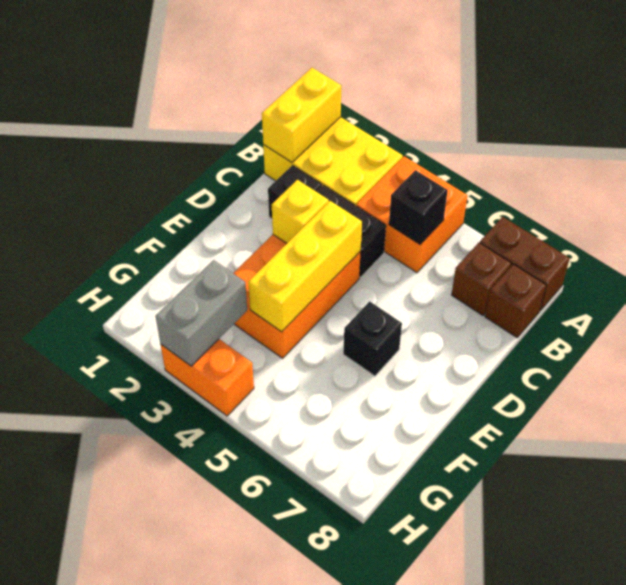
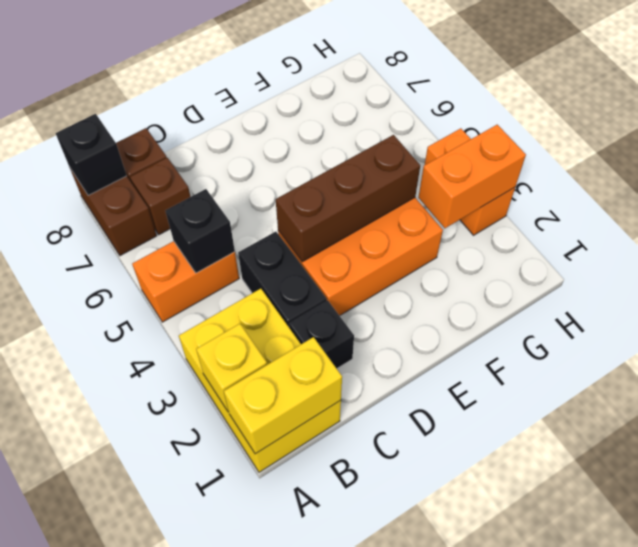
orange brick A4:B5 level 1 -> orange brick A5:B5 level 1
yellow brick D3 level 2 -> yellow brick A2 level 2
yellow brick D4:F4 level 2 -> brown brick D4:F4 level 2
black brick E6 level 1 -> black brick A8 level 2
grey brick G3:H3 level 2 -> orange brick G3:H3 level 2

